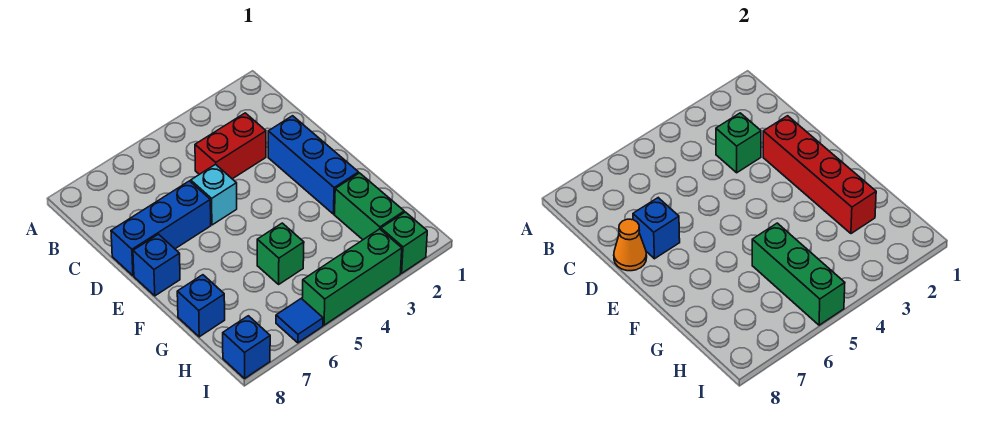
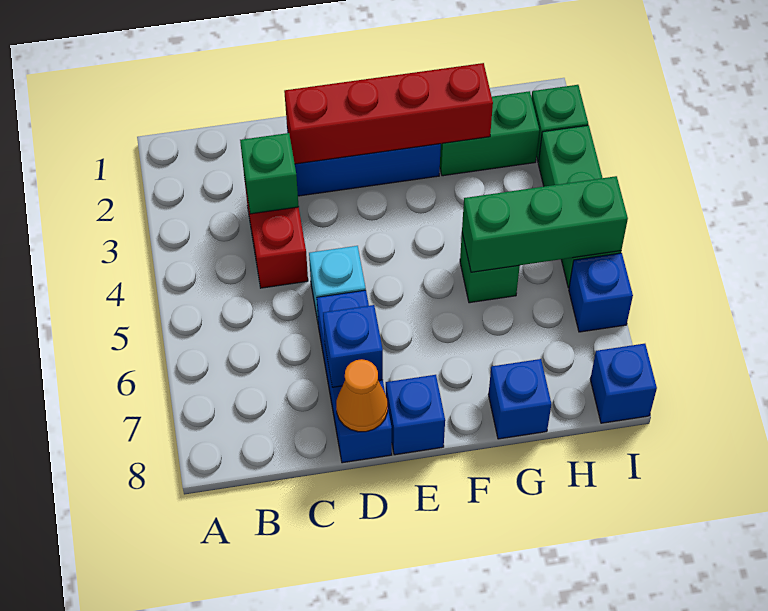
blue tile I6 level 1 -> blue brick I6 level 1

